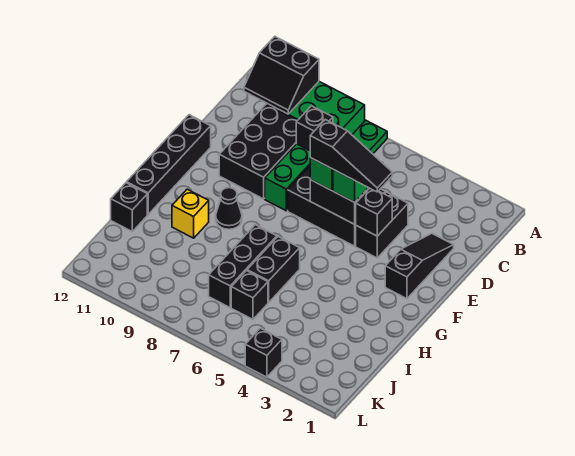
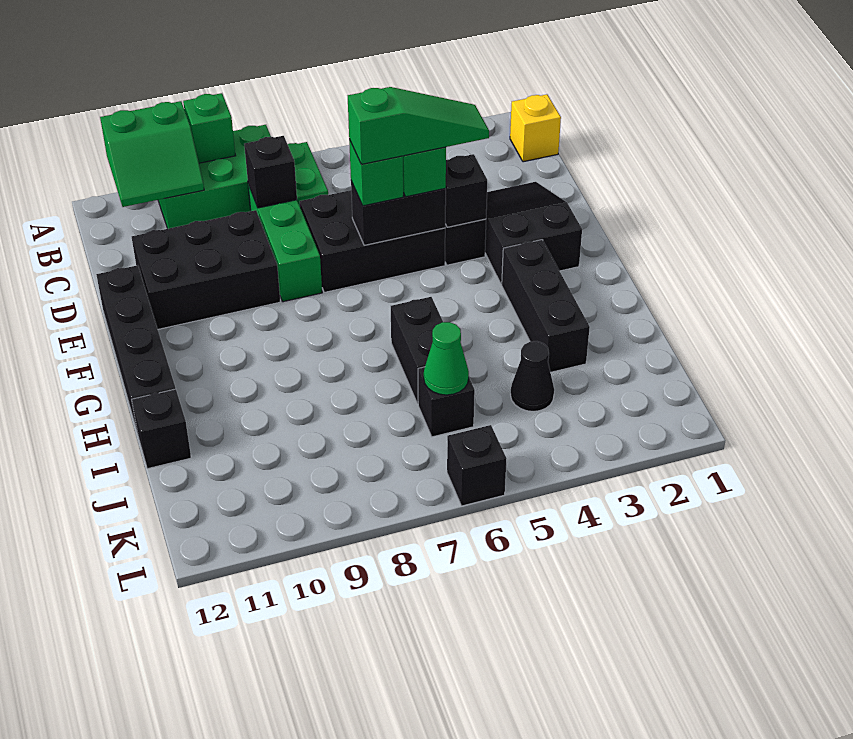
none -> green brick A9 level 2
black slope A10:B11 level 2 top A -> green slope A10:B11 level 2 top A
black brick C9:E10 level 1 -> black brick D9:E11 level 1
black slope D2:F2 level 1 top F -> black slope D2:F3 level 1 top F
black slope E4:E6 level 4 top 6 -> green slope E4:E6 level 4 top 6
black cone G9 level 1 -> black cone J4 level 1
black brick H7:J7 level 1 -> black brick G3:I3 level 1
yellow brick H10 level 1 -> yellow brick B1 level 1
none -> green cone J6 level 2
black brick L4 level 1 -> black brick L6 level 1

